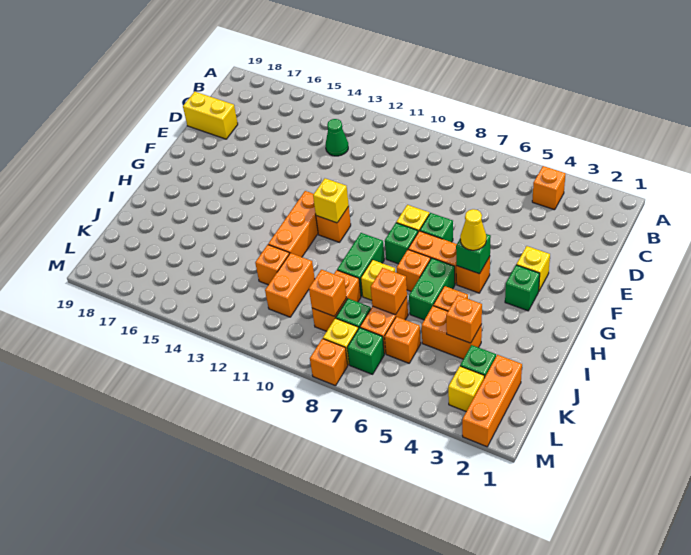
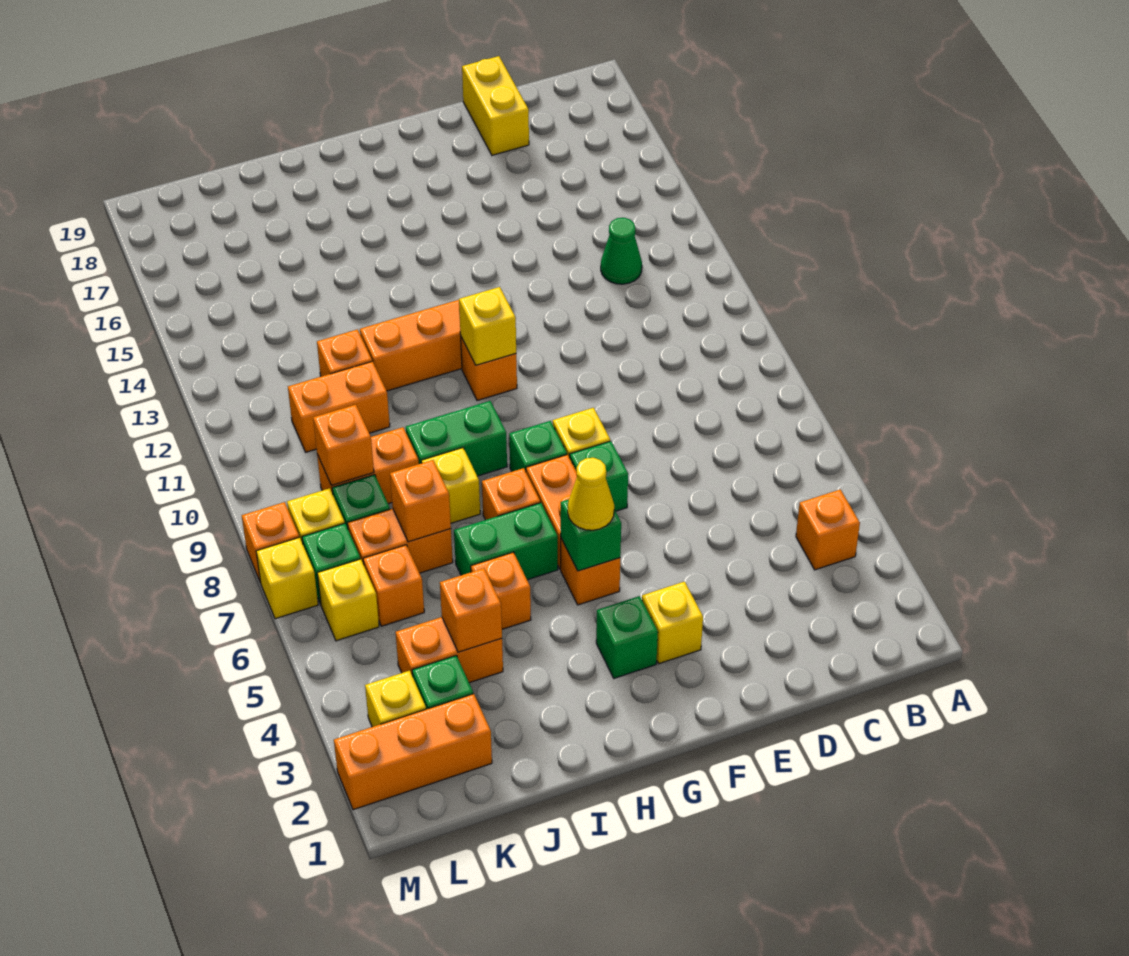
orange brick J4:J5 level 1 -> orange brick J4:K4 level 1
none -> yellow brick L6 level 1
none -> yellow brick M7 level 1

